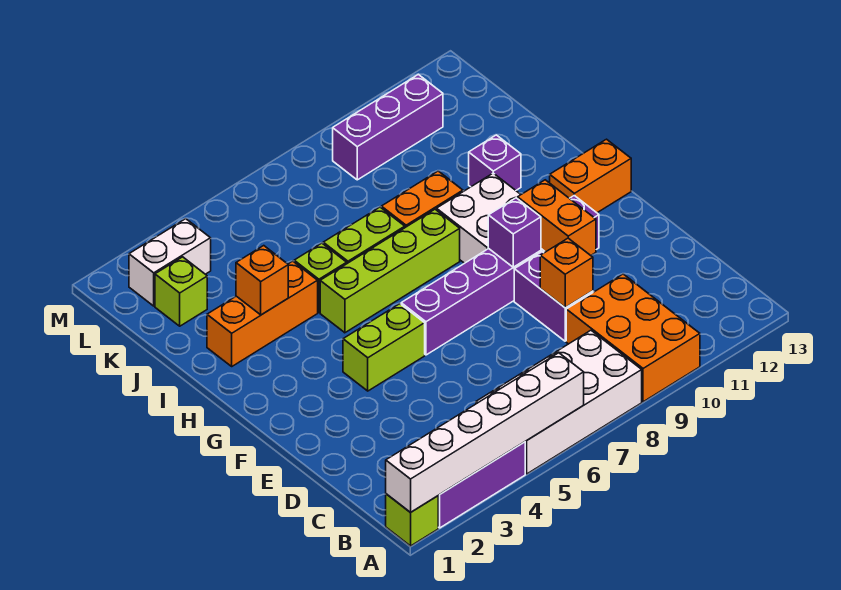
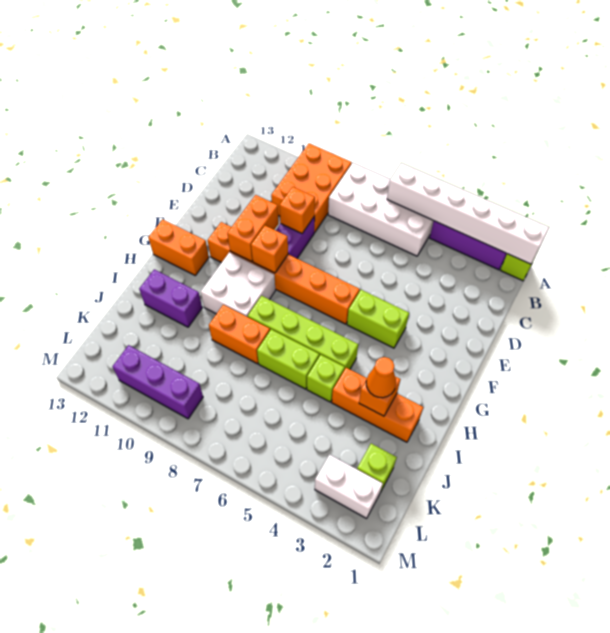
purple brick F6:F11 level 1 -> orange brick F6:F11 level 1
purple brick F9 level 2 -> orange brick F9 level 2
none -> orange cone I3 level 3
purple brick I11 level 1 -> purple brick I11:I12 level 1

